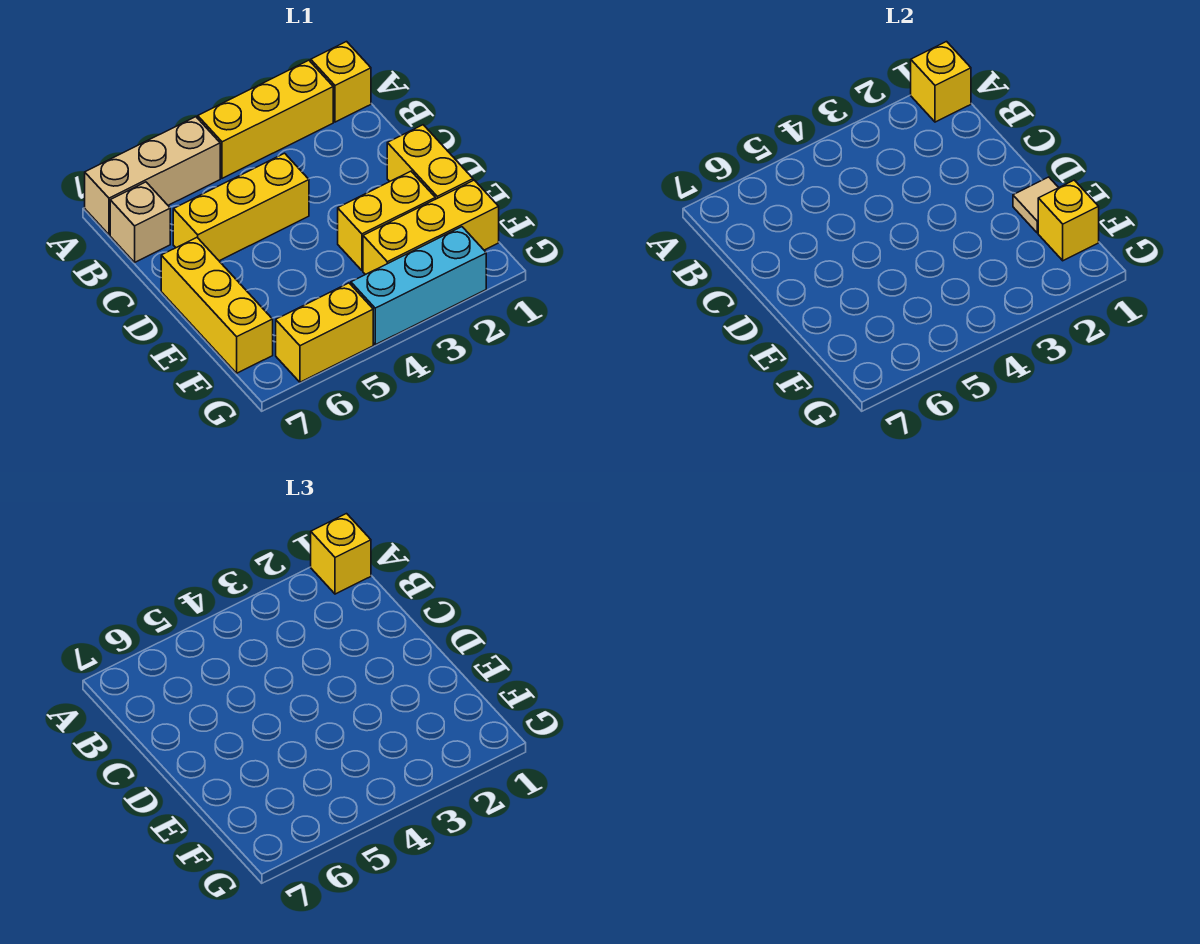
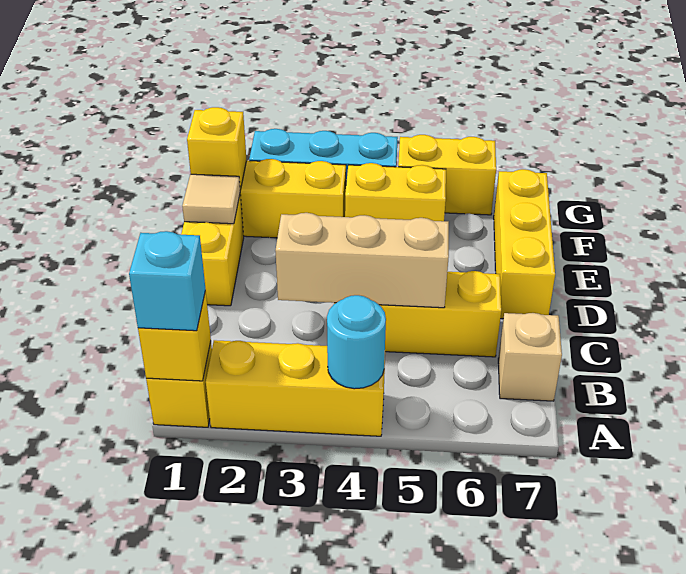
yellow brick A1 level 3 -> cyan brick A1 level 3
none -> cyan round brick A4 level 2
tan brick A5:A7 level 1 -> tan brick C3:C5 level 2
yellow brick E2:E3 level 1 -> yellow brick F4:F5 level 1

